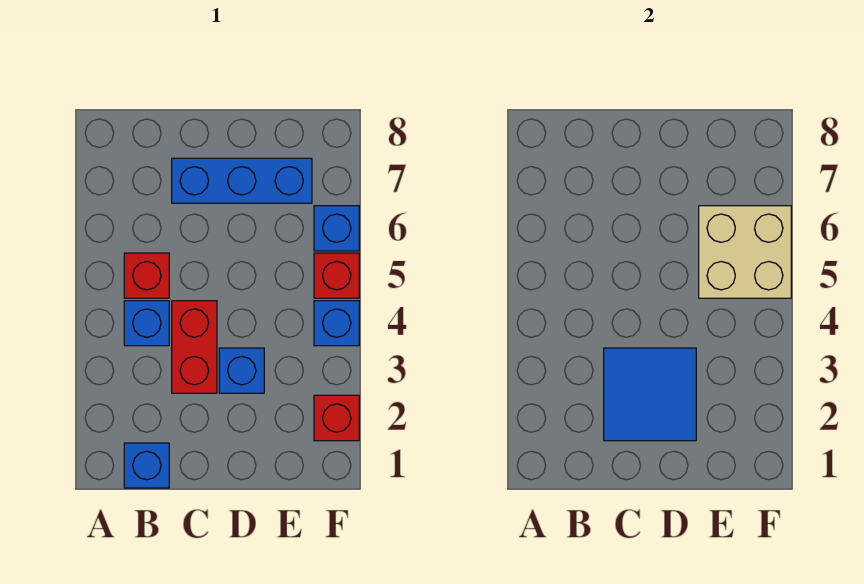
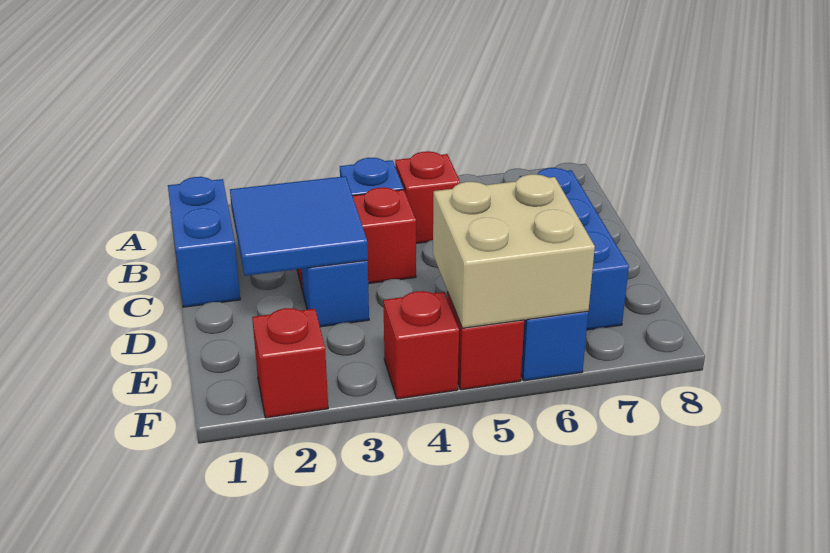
blue brick B1 level 1 -> blue brick B1:C1 level 1
blue brick F4 level 1 -> red brick F4 level 1

